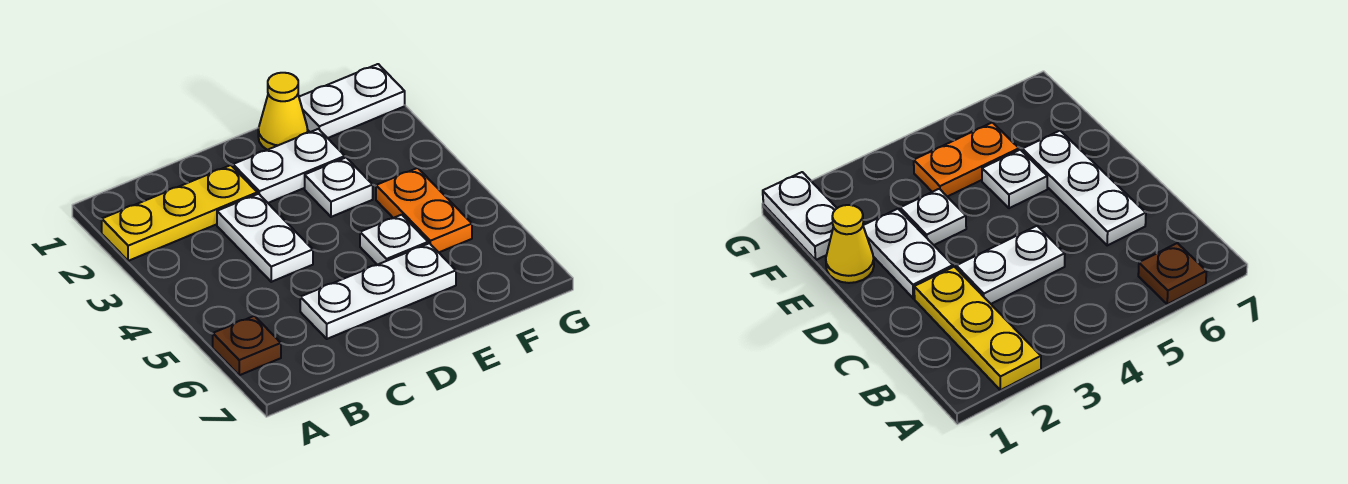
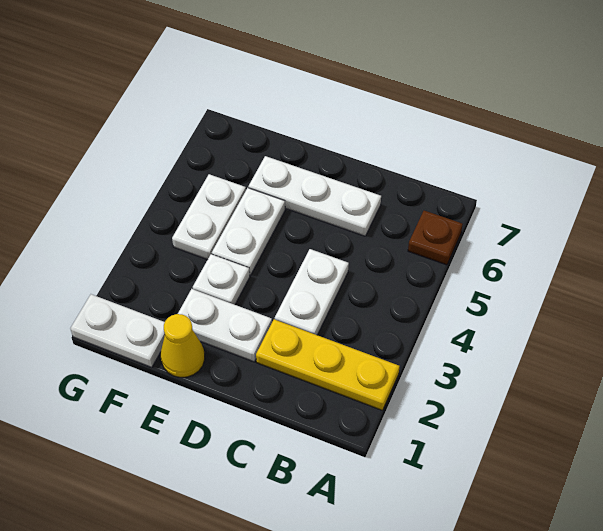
white plate E5 level 1 -> white plate E4:E5 level 1
orange plate F4:F5 level 1 -> white plate F4:F5 level 1

